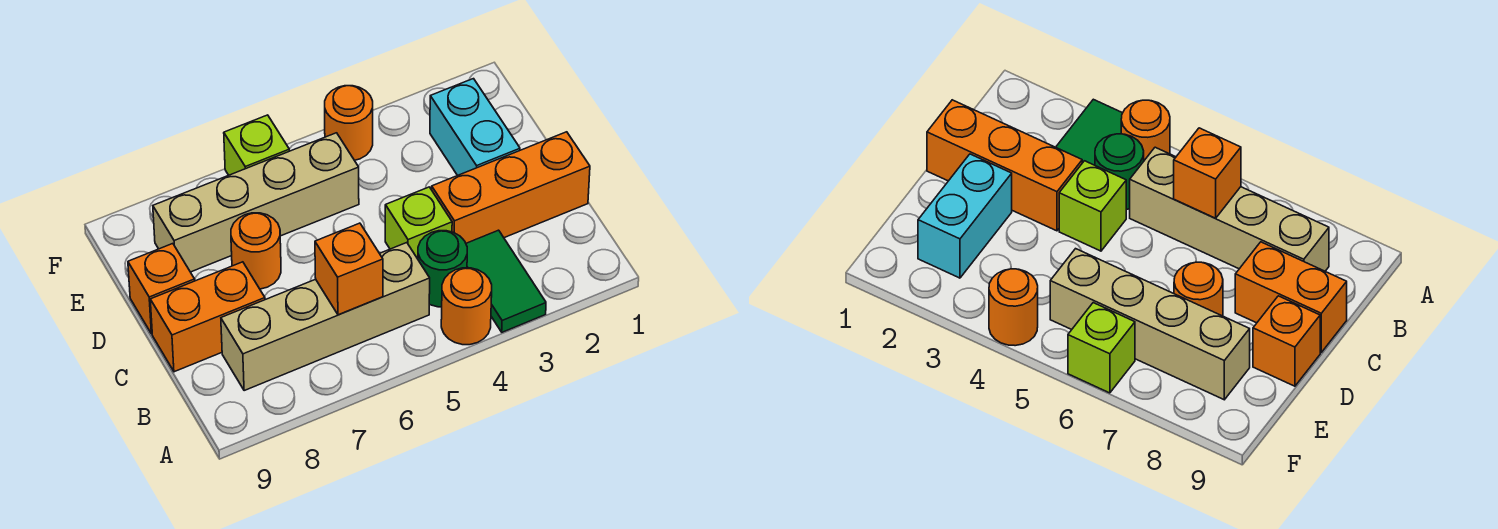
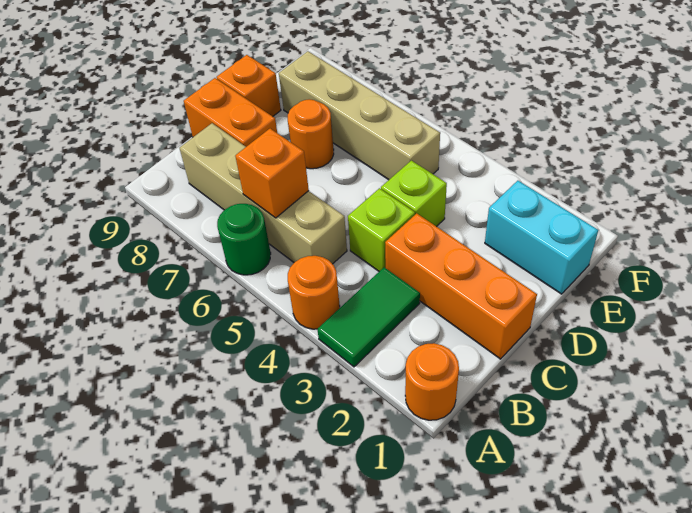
green round brick B4 level 1 -> green round brick A6 level 1
cyan brick D2:E2 level 1 -> cyan brick E1:E2 level 1
orange round brick F4 level 1 -> orange round brick A1 level 1
lime brick F6 level 1 -> lime brick D4 level 1

